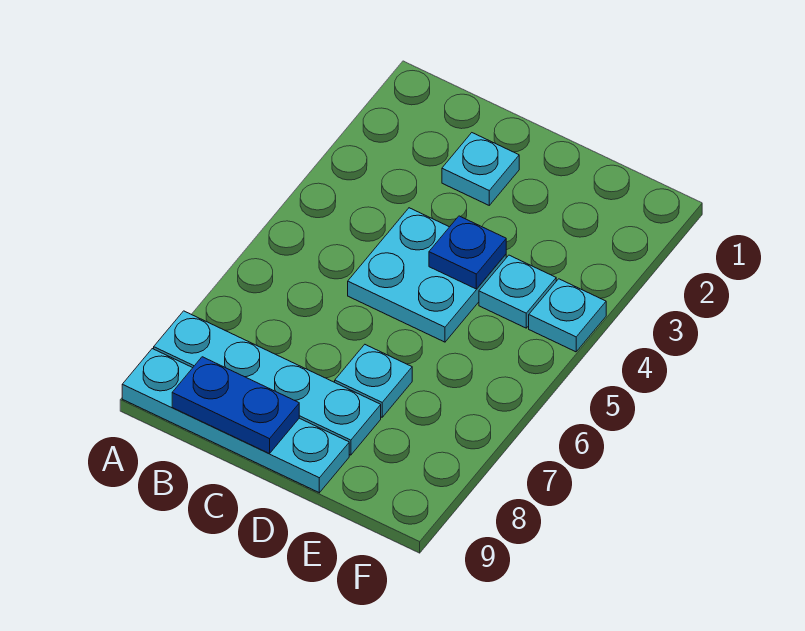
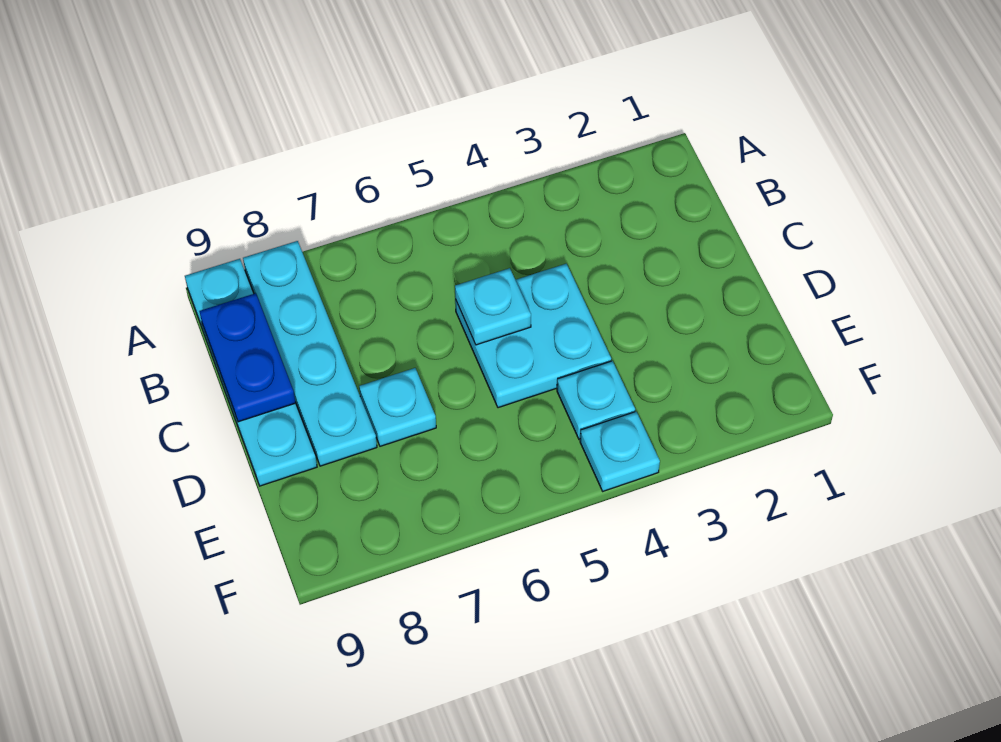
cyan plate C2 level 1 -> cyan plate C5 level 2
blue plate D4 level 2 -> none

